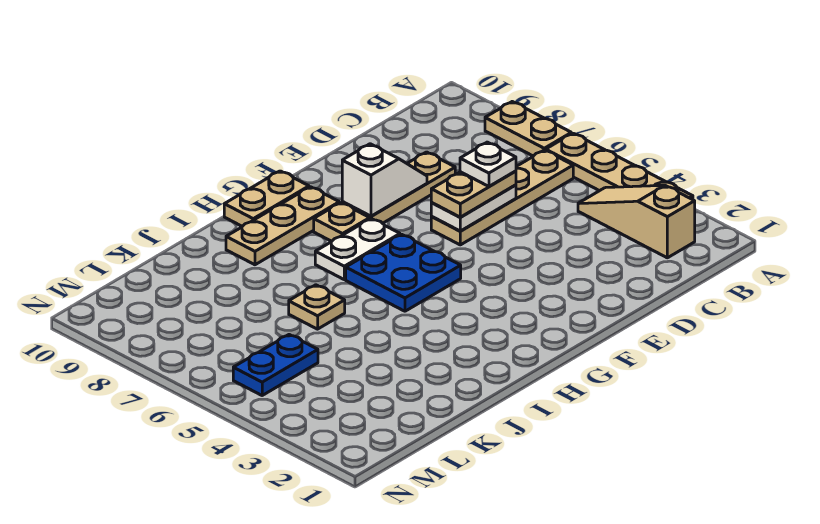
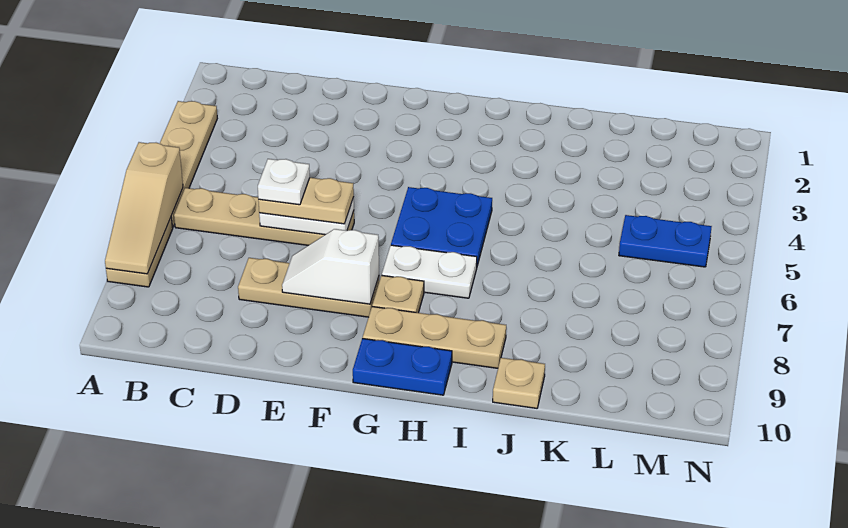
tan slope B2:B4 level 1 top 2 -> tan slope A6:A8 level 2 top 6
tan plate G10:H10 level 1 -> blue plate G10:H10 level 1
tan plate J6 level 1 -> tan plate J10 level 1

